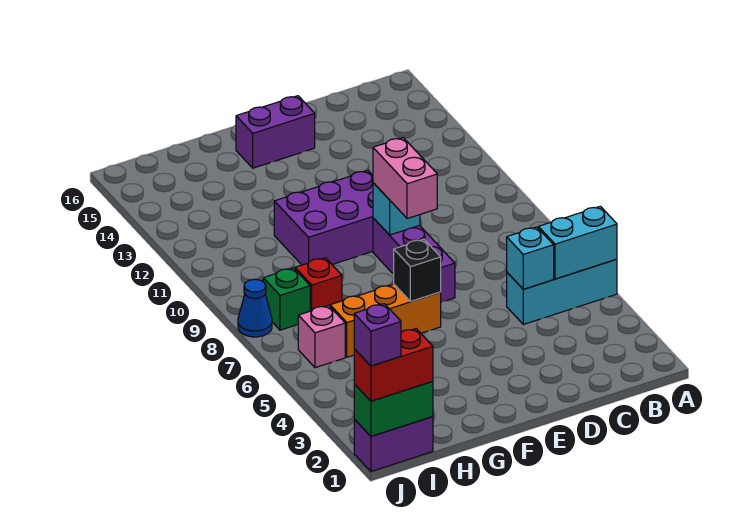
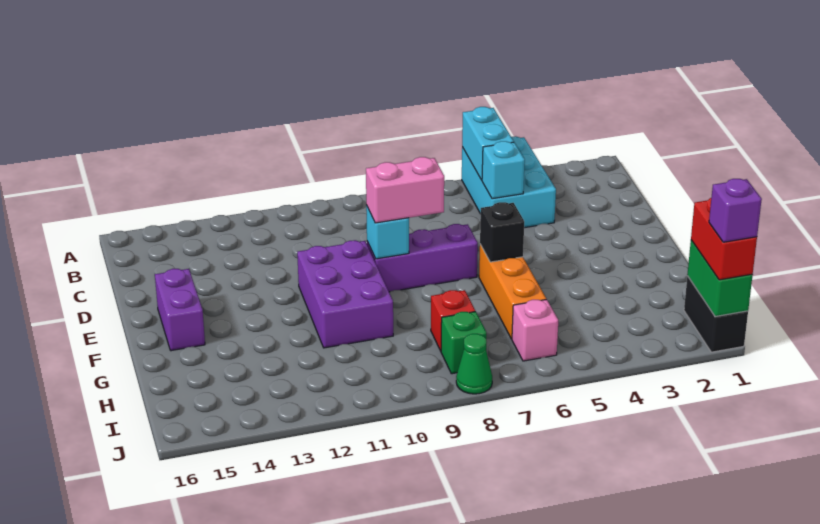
cyan brick A5:C5 level 1 -> cyan brick A4:C5 level 1
purple brick I1:J1 level 1 -> black brick I1:J1 level 1
blue cone J8 level 1 -> green cone J8 level 1

